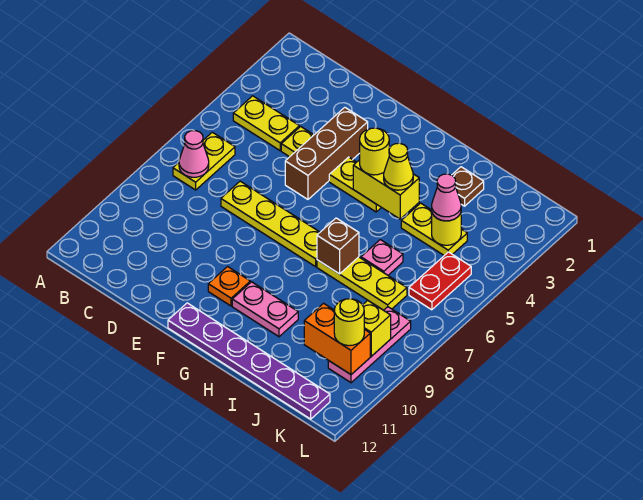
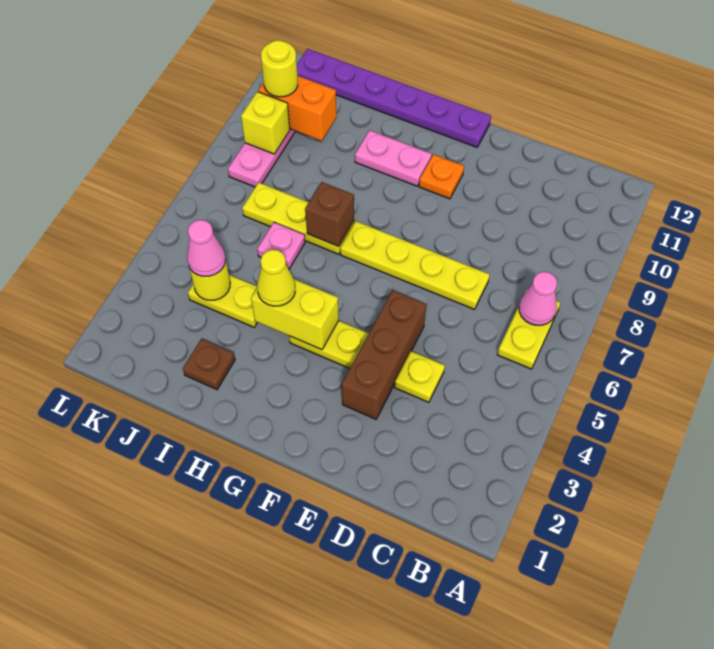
yellow plate B4:C4 level 1 -> none
yellow round brick G4 level 3 -> none
red plate K5:K6 level 1 -> none

